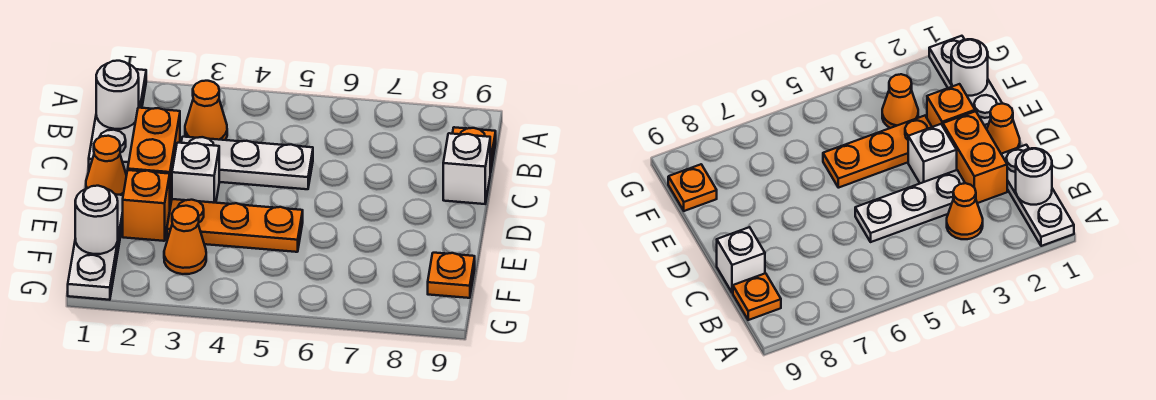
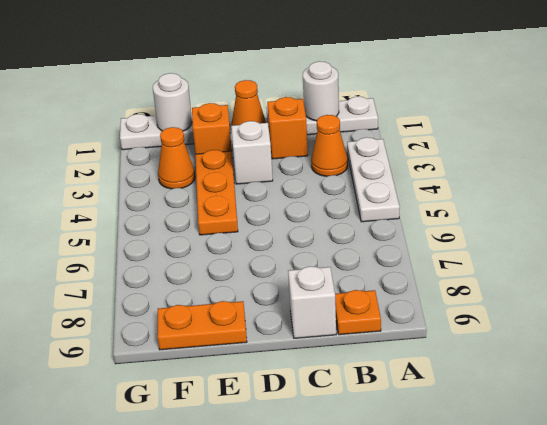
orange brick C2:D2 level 1 -> orange brick C2 level 1
white plate C3:C5 level 1 -> white plate A3:A5 level 1
orange plate F9 level 1 -> orange plate E9:F9 level 1

